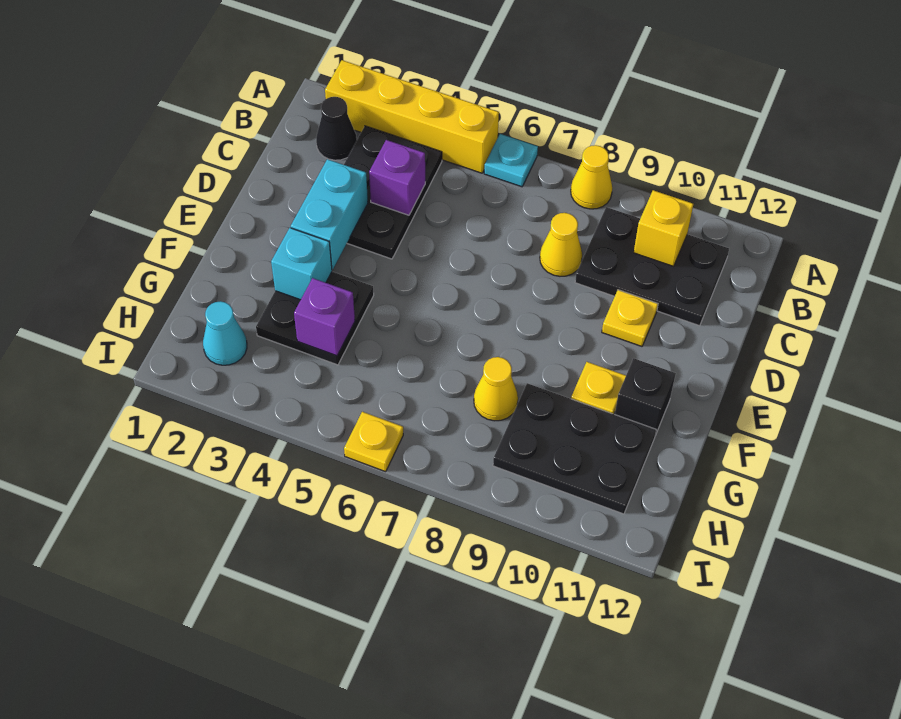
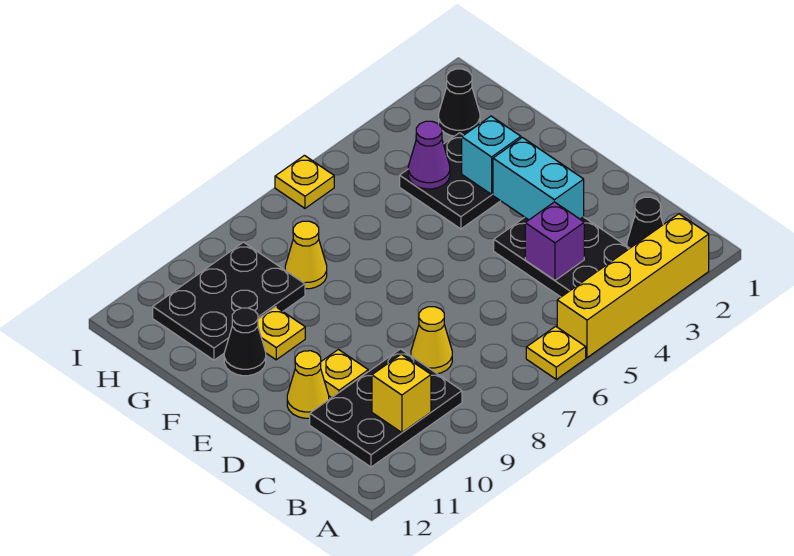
cyan plate A6 level 1 -> yellow plate A6 level 1
yellow cone A8 level 1 -> yellow cone D11 level 1
black brick F11 level 1 -> black cone F11 level 1
purple brick G4 level 2 -> purple cone G4 level 2
cyan cone H2 level 1 -> black cone H2 level 1

